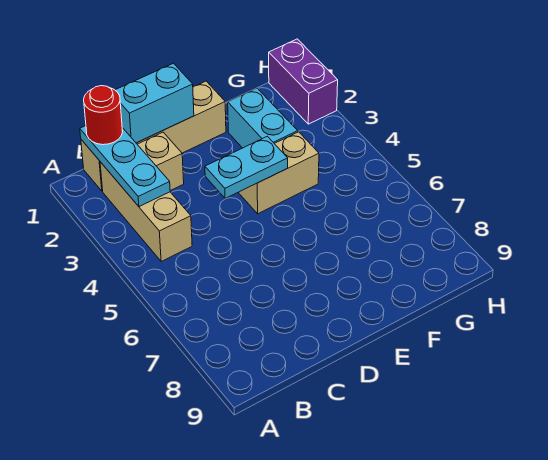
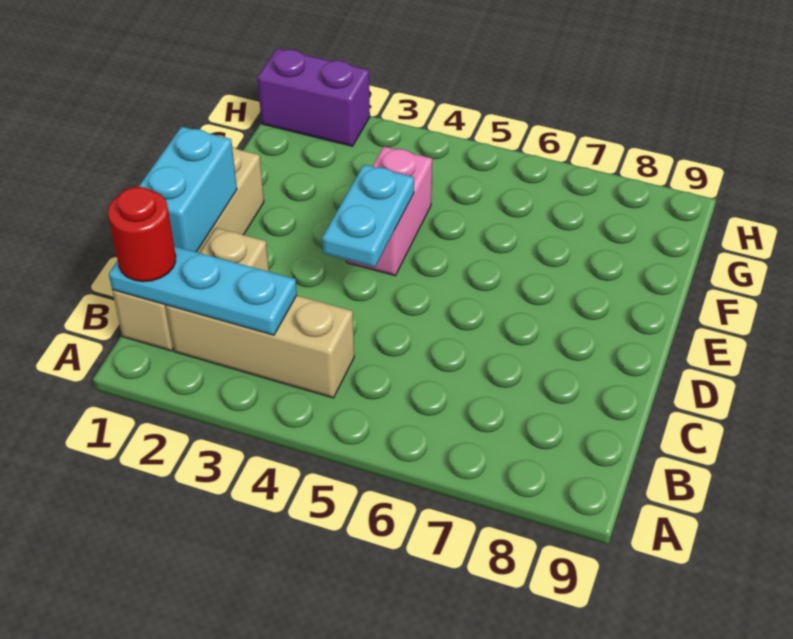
tan brick E4:F4 level 1 -> pink brick E4:F4 level 1
cyan brick F2:F3 level 1 -> none

